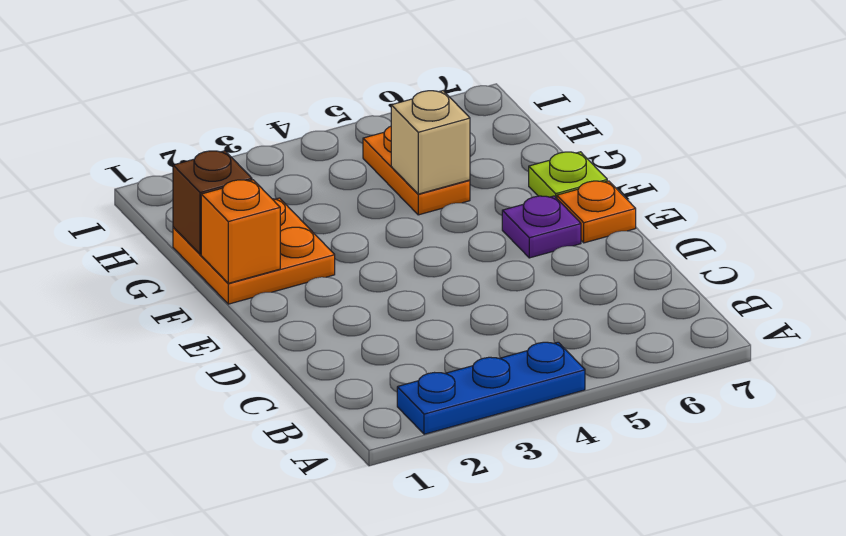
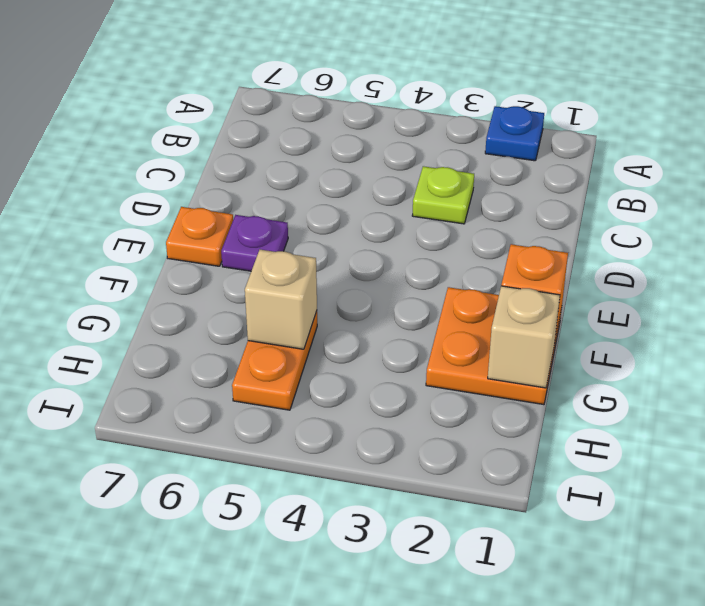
blue plate A2:A4 level 1 -> blue plate A2 level 1
lime plate F7 level 1 -> lime plate C3 level 1
brown brick G1 level 2 -> tan brick G1 level 2

